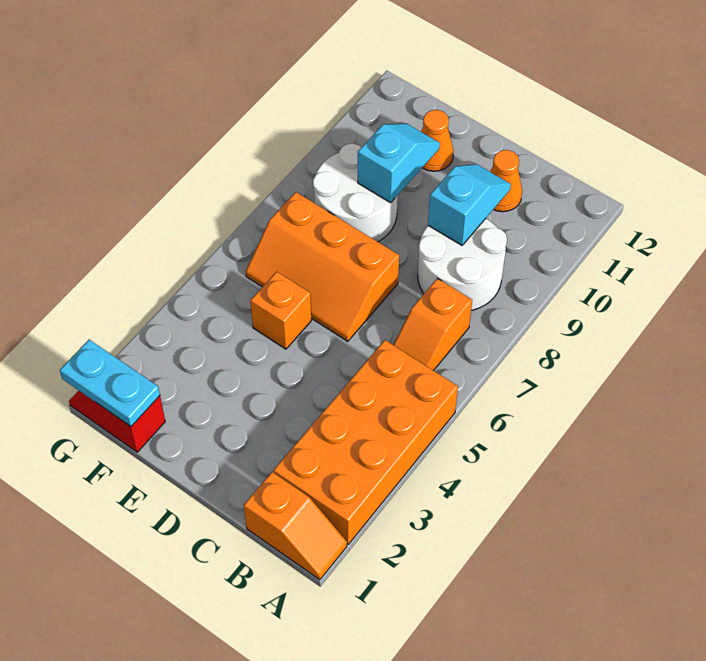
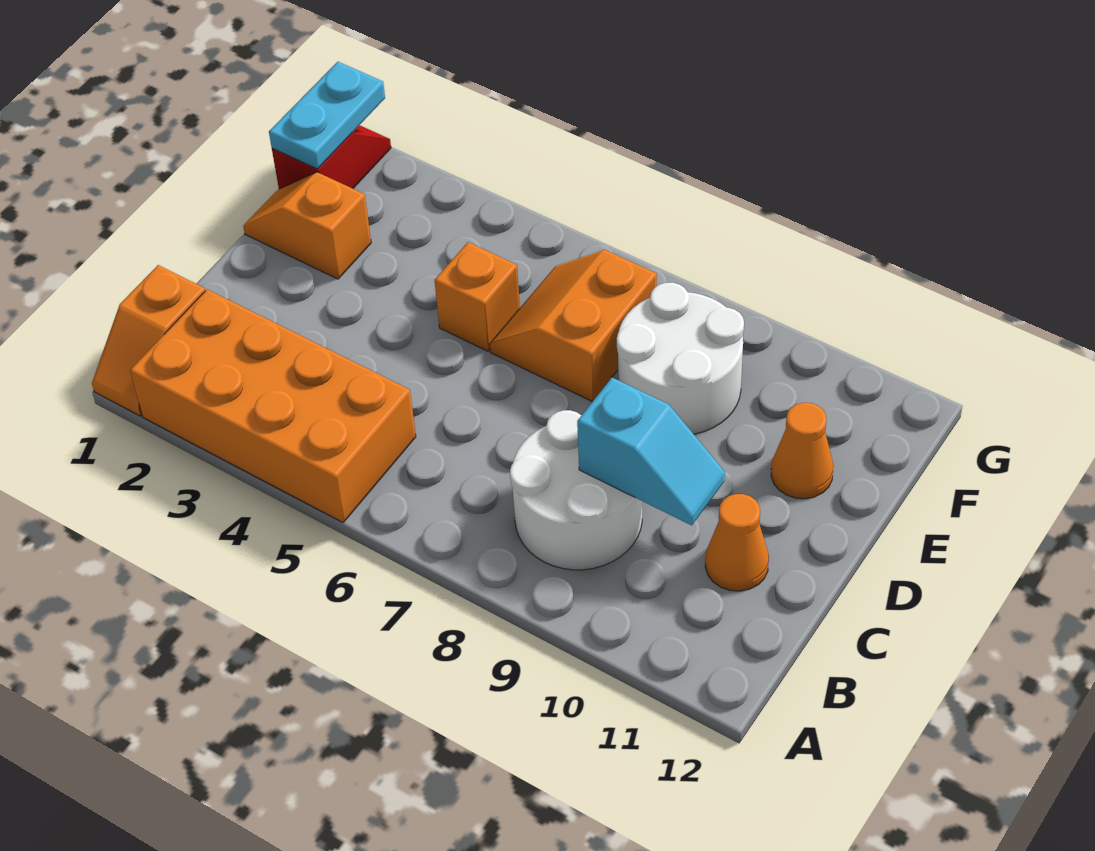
orange slope B6:B7 level 1 top 7 -> orange slope E1:E2 level 1 top 2
orange slope D6:F7 level 1 top 7 -> orange slope E6:F7 level 1 top 7
cyan slope E9:E10 level 2 top 9 -> none

